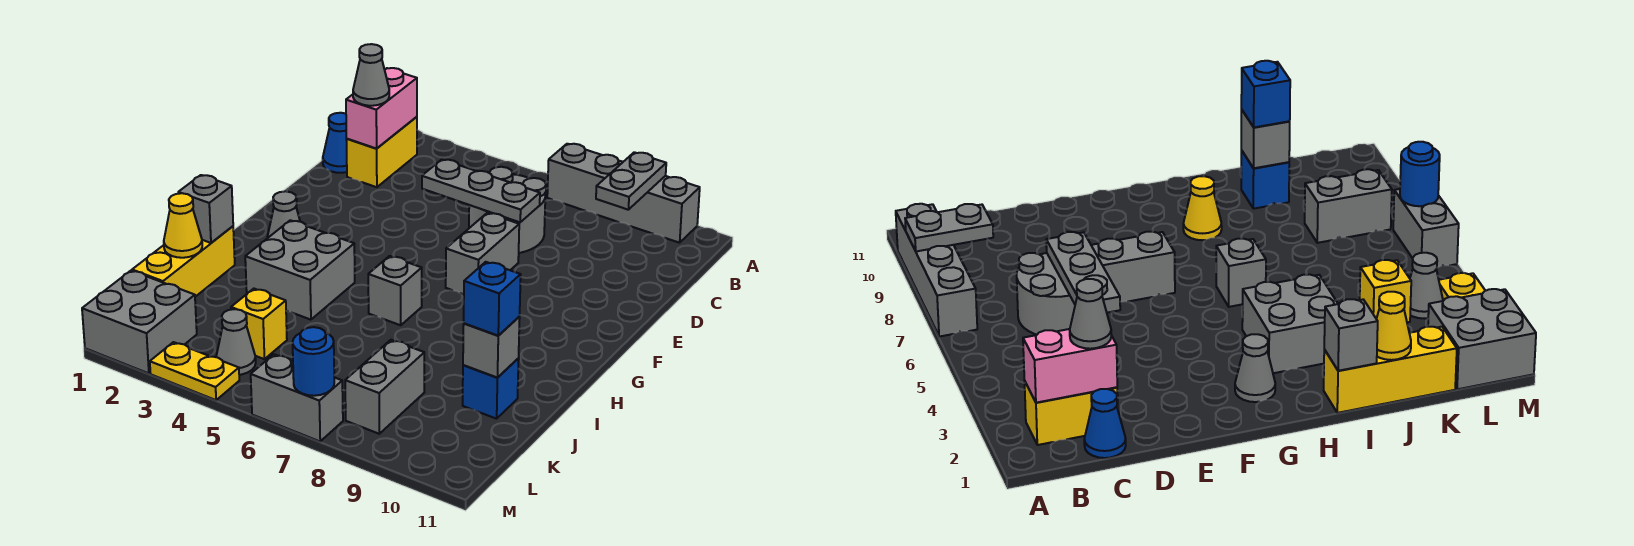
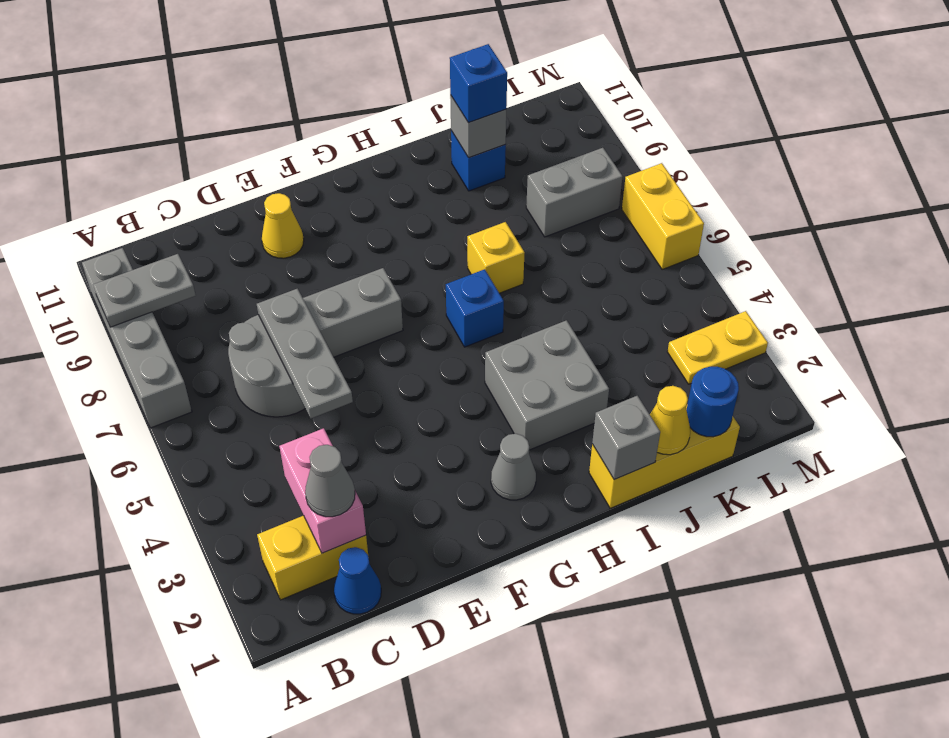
pink brick B2:C2 level 2 -> pink brick C2:C3 level 2
grey brick H6 level 1 -> blue brick H6 level 1
yellow cone H9 level 1 -> yellow cone E10 level 1
yellow brick K4 level 1 -> yellow brick I7 level 1
grey brick L1:M2 level 1 -> none
grey cone L4 level 1 -> none
yellow plate M3:M4 level 1 -> yellow plate L3:M3 level 1
grey brick M6:M7 level 1 -> yellow brick M6:M7 level 1
blue round brick M7 level 2 -> blue round brick K1 level 2

